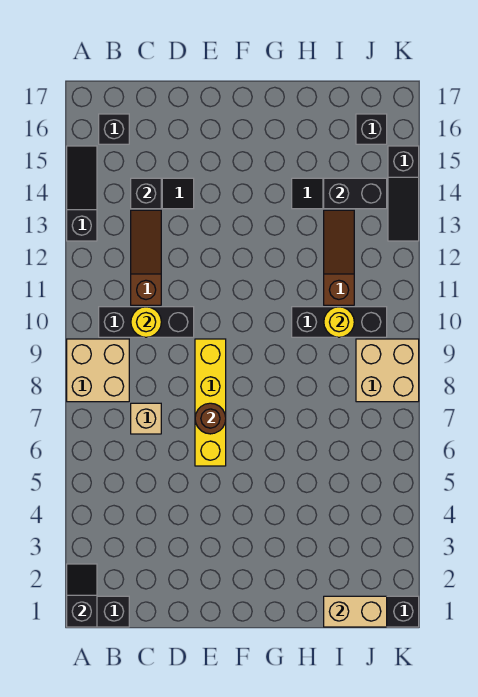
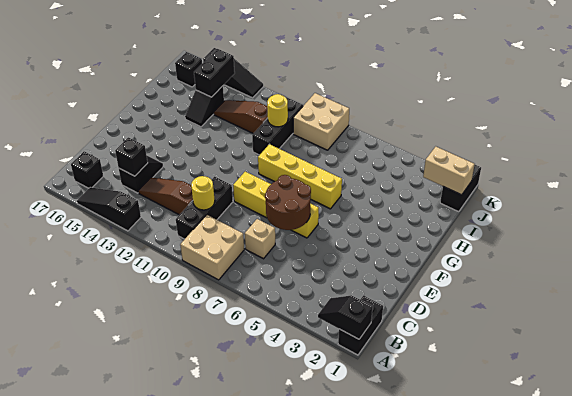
brown round brick E7 level 2 -> brown round brick D6:E7 level 2
none -> yellow brick G6:G9 level 1
tan brick I1:J1 level 2 -> tan brick J1:J2 level 2

